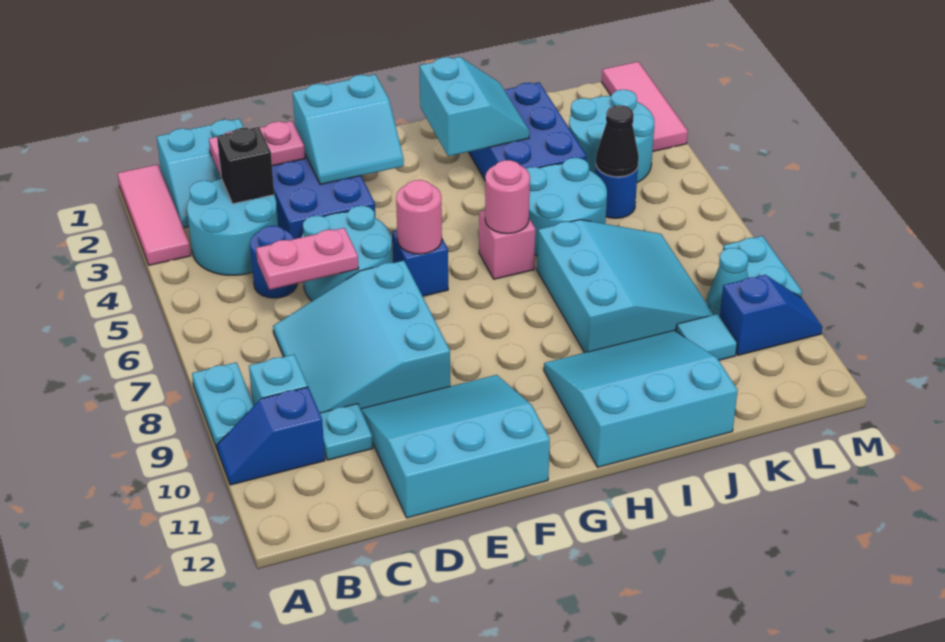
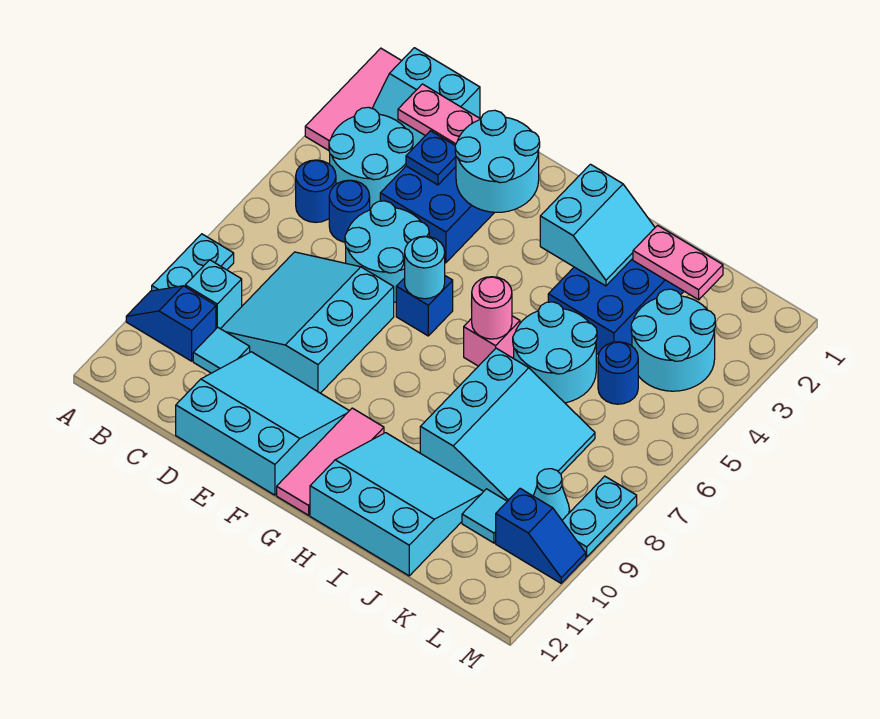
none -> blue round brick B5 level 1
black brick C3 level 2 -> none
pink plate C6:D6 level 2 -> pink plate J2:K2 level 2
cyan plate C10 level 1 -> cyan tile C10 level 1
none -> blue plate D3 level 2
cyan slope E2:F3 level 2 top 2 -> cyan round brick E2:F3 level 2
pink round brick F6 level 2 -> cyan round brick F6 level 2
black cone K5 level 2 -> none
pink tile M1:M3 level 1 -> pink tile G10:G12 level 1

